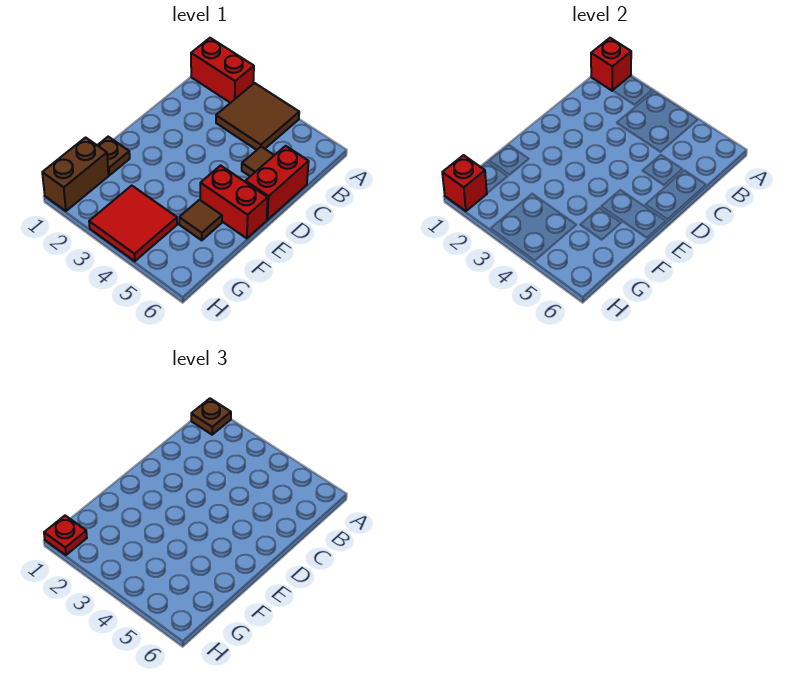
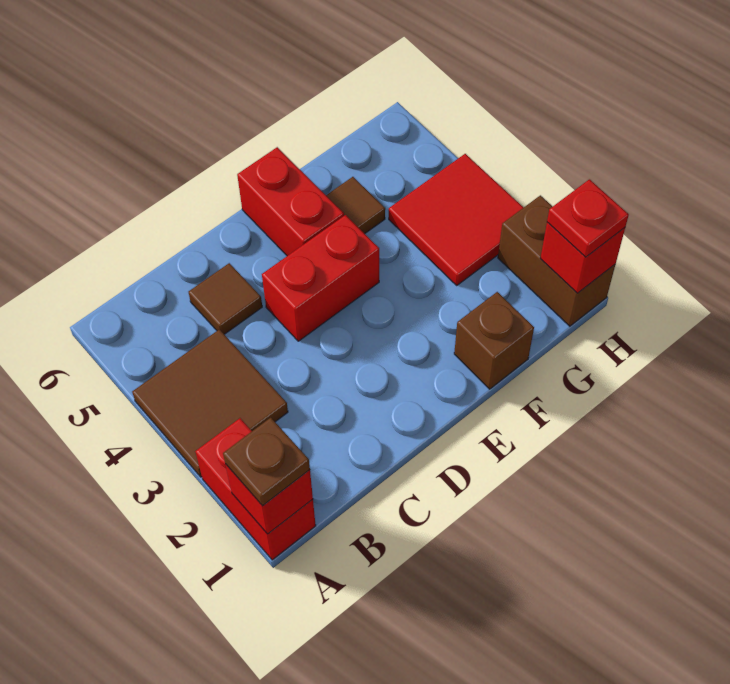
red brick C6:D6 level 1 -> red brick D4:E4 level 1
brown plate F1 level 1 -> brown brick F1 level 1
brown brick G1:H1 level 1 -> brown brick H1:H2 level 1

